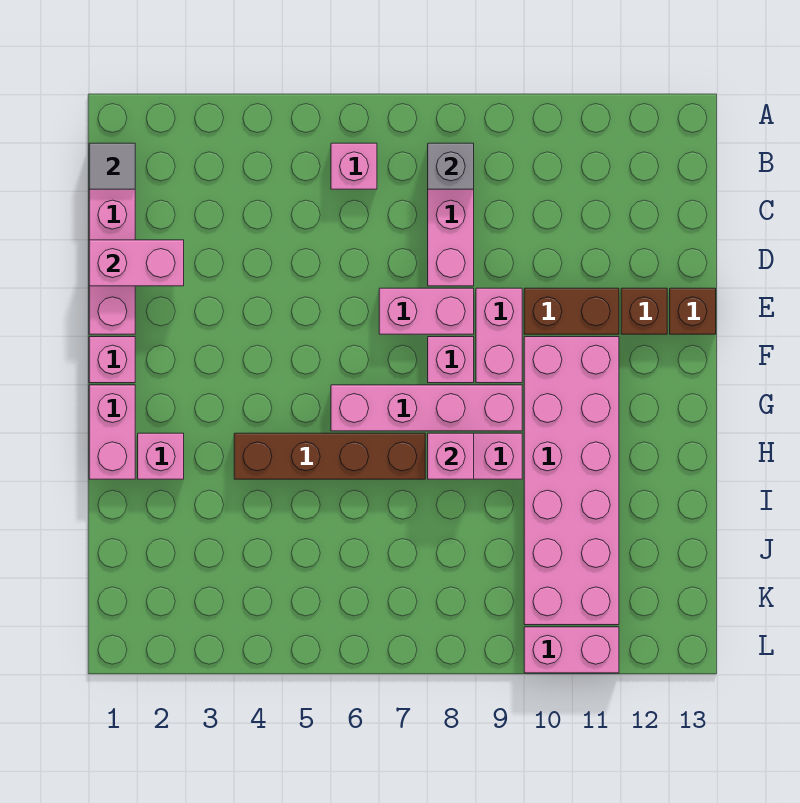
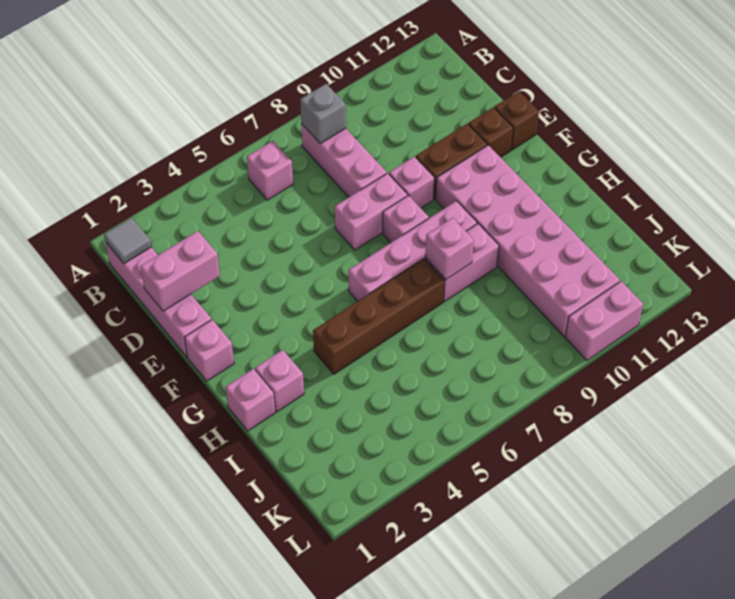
pink brick E9:F9 level 1 -> pink brick E9 level 1
pink brick G1:H1 level 1 -> pink brick H1 level 1

